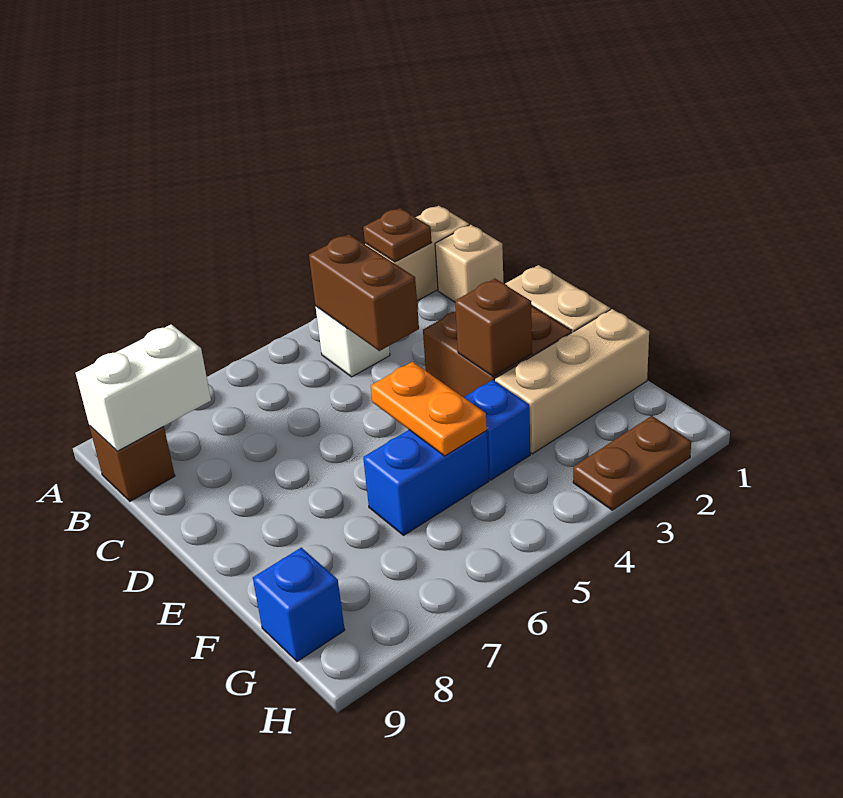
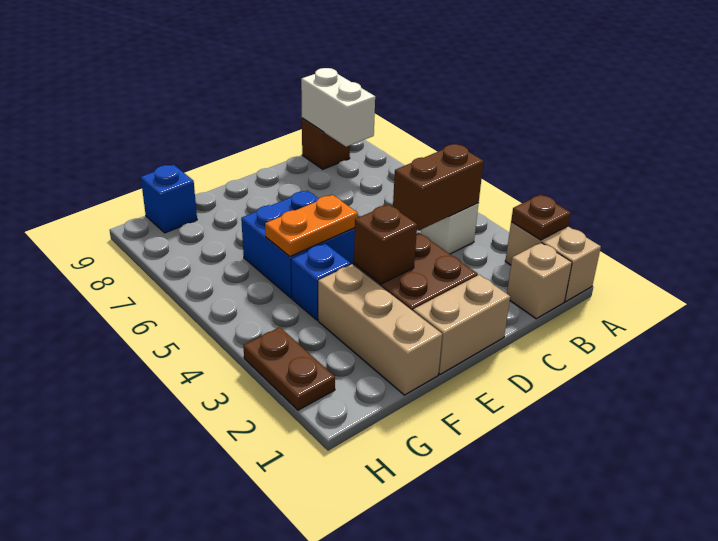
blue brick F5:F6 level 1 -> blue brick E5:F6 level 1

